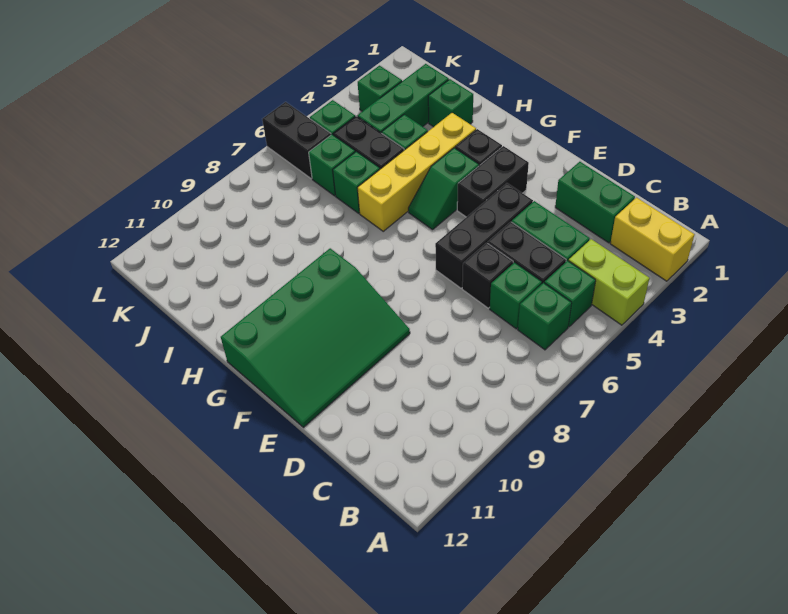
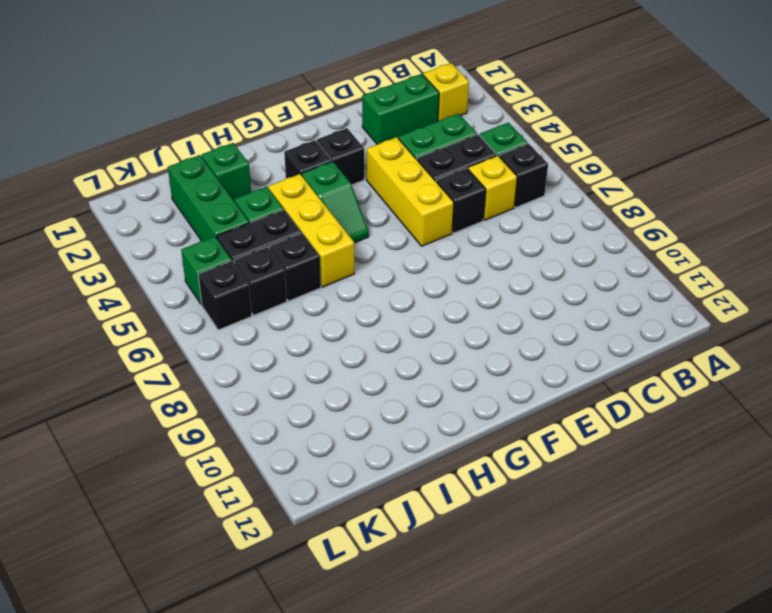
yellow brick A2:B2 level 1 -> yellow brick B2 level 1
lime brick A4:B4 level 1 -> none
green brick B6 level 1 -> black brick B6 level 1
green brick C6 level 1 -> yellow brick C6 level 1
black brick E4:E6 level 1 -> yellow brick E4:E6 level 1
green slope E9:G12 level 1 top G -> none
black brick F3:F4 level 1 -> black brick F3 level 1
yellow brick H3:H6 level 1 -> yellow brick H4:H6 level 1
green brick I6 level 1 -> black brick I6 level 1
green brick J6 level 1 -> black brick J6 level 1
green brick K3 level 1 -> none
black brick K6:L6 level 1 -> black brick K6 level 1

